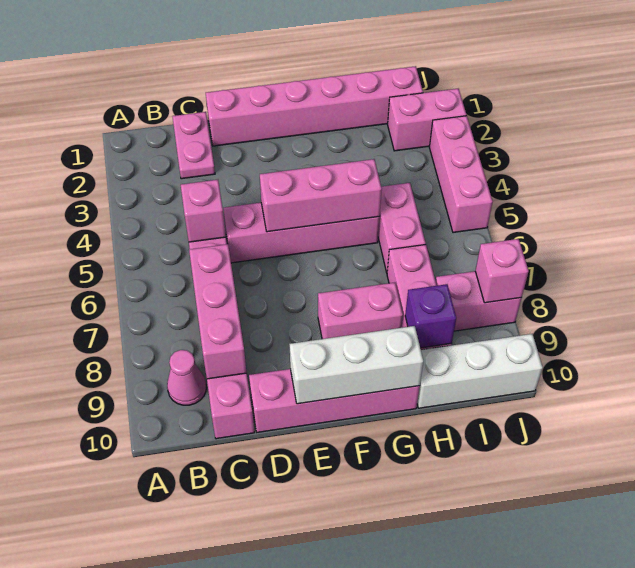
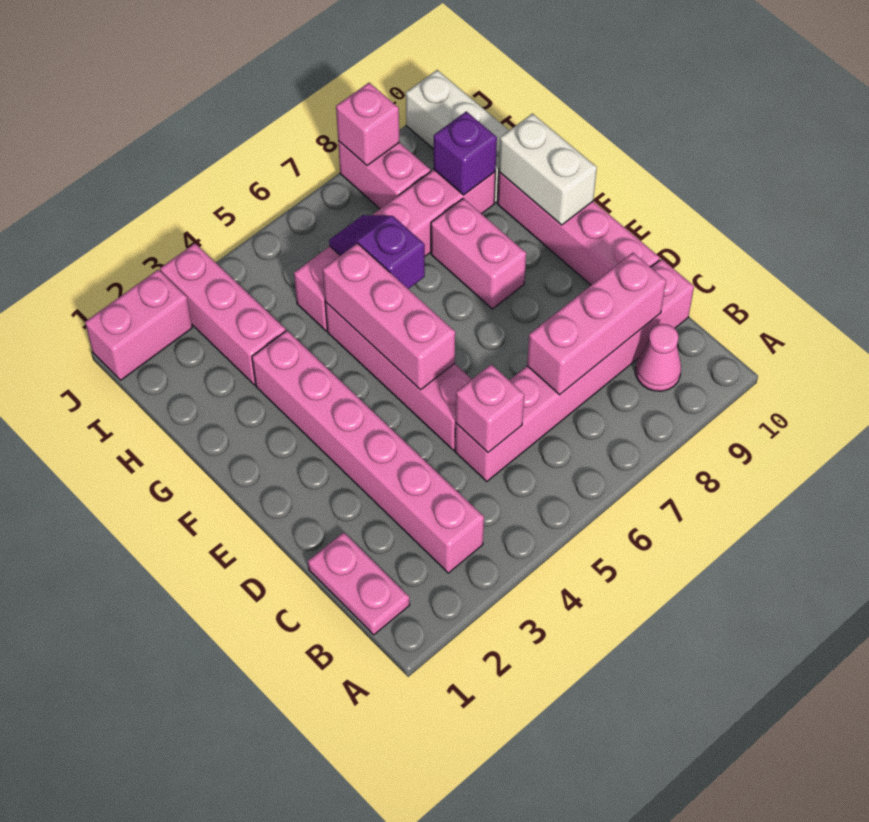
pink plate C1:C2 level 1 -> pink plate B1:C1 level 1
pink brick D1:I1 level 1 -> pink brick B3:G3 level 1
white brick E10:G10 level 2 -> white brick F10:G10 level 2
none -> purple slope G6:H6 level 2 top G
pink brick I2:J2 level 1 -> pink brick J1:J2 level 1
pink brick J3:J5 level 1 -> pink brick H3:J3 level 1

